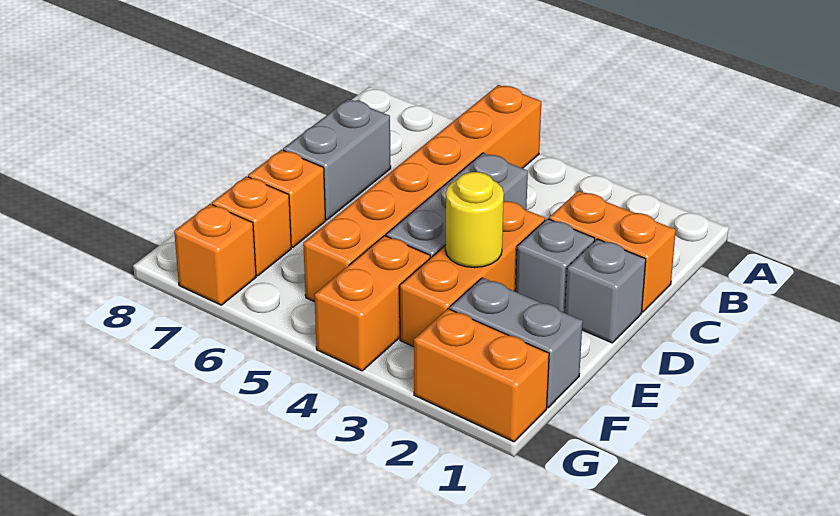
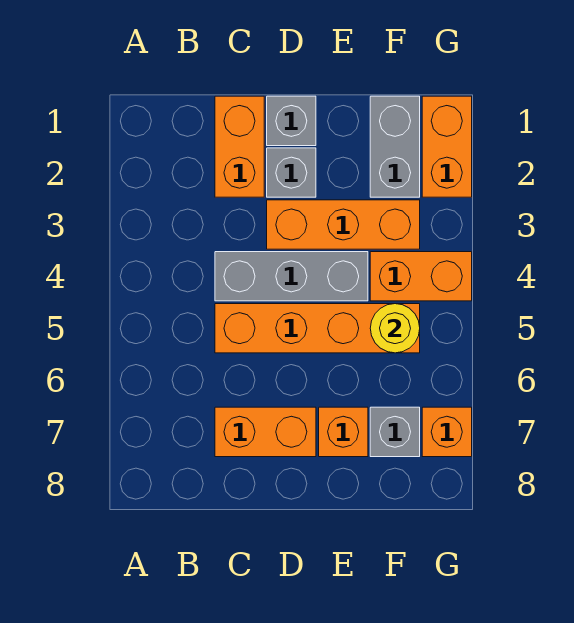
orange brick A5:F5 level 1 -> orange brick C5:F5 level 1
grey brick C7:D7 level 1 -> orange brick C7:D7 level 1
yellow round brick E3 level 2 -> yellow round brick F5 level 2
orange brick F7 level 1 -> grey brick F7 level 1

